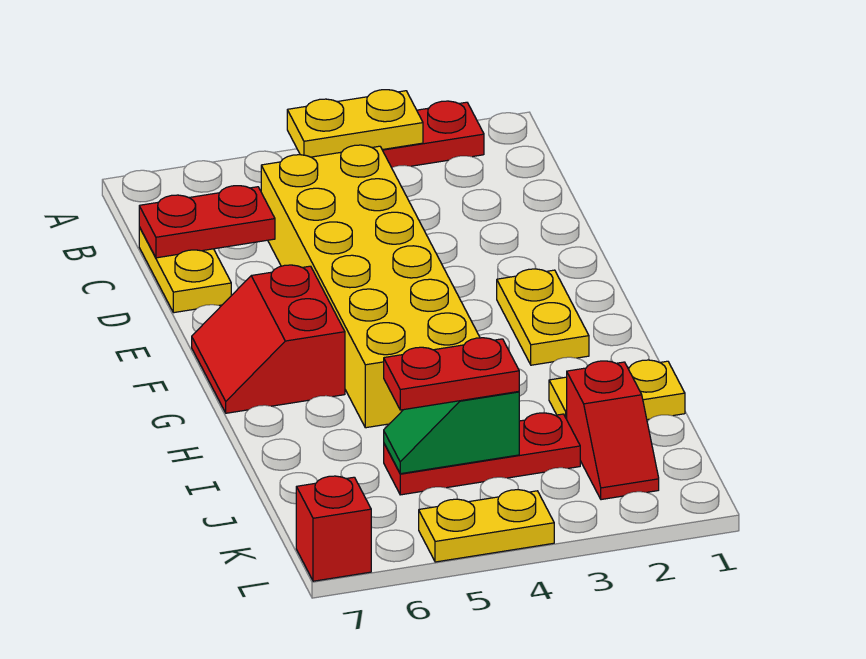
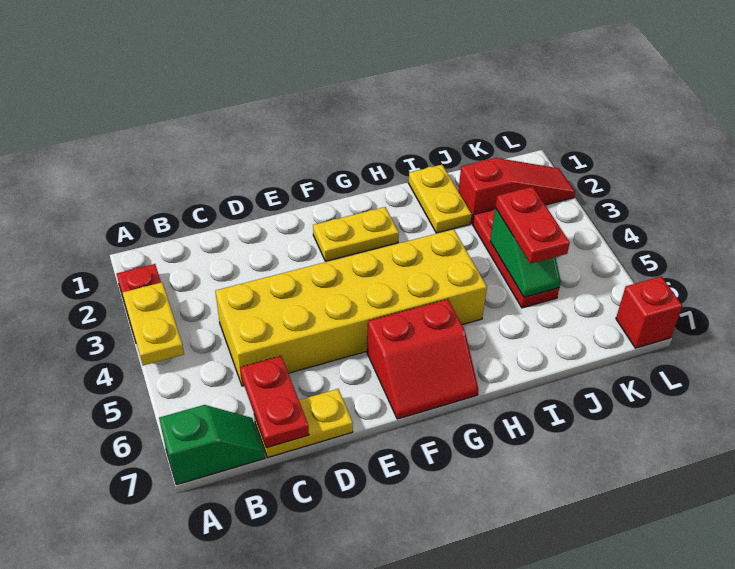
none -> green slope A7:B7 level 1 top A
red slope J2:K2 level 1 top J -> red slope J2:L2 level 1 top J
yellow plate L4:L5 level 1 -> none

